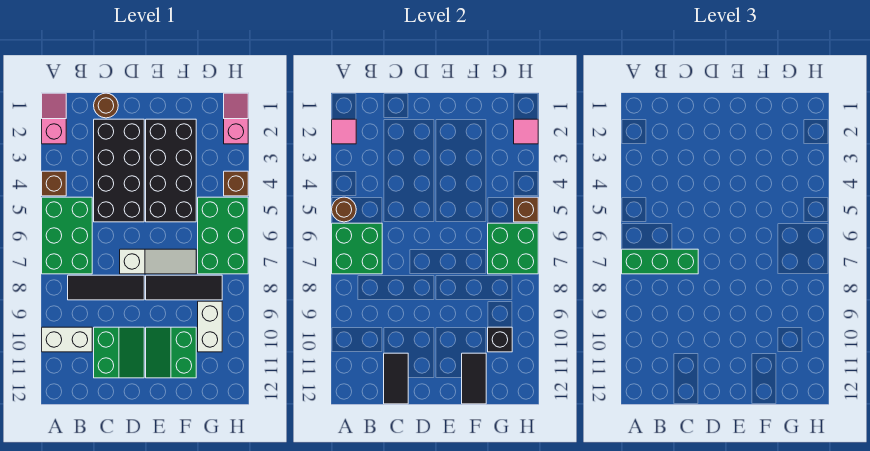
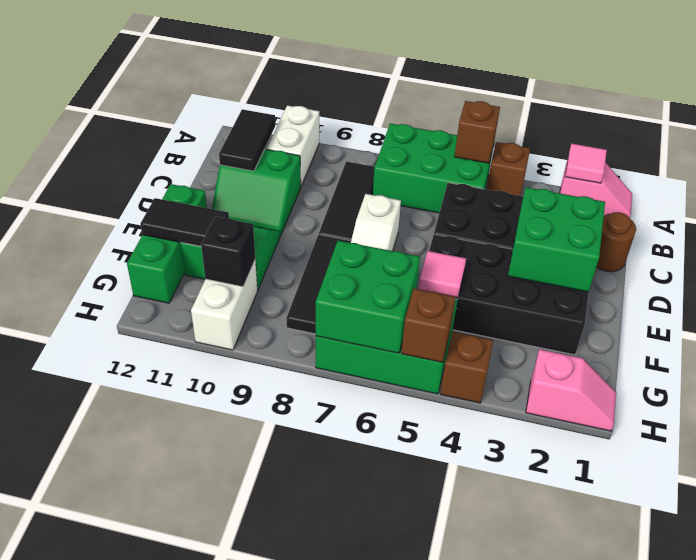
brown round brick A5 level 2 -> brown brick A5 level 2
green brick A6:B7 level 2 -> green brick D2:E3 level 2
green brick A7:C7 level 3 -> green brick E12:G12 level 1
black tile C11:C12 level 2 -> black tile B11:C11 level 2
white brick G9:G10 level 1 -> white brick G10:H10 level 1
pink tile H2 level 2 -> pink tile F5 level 2

